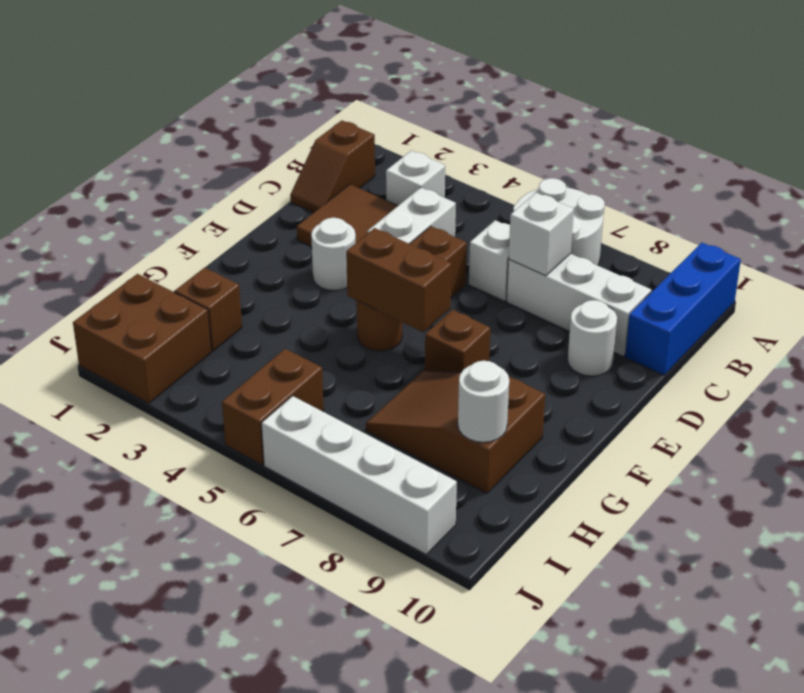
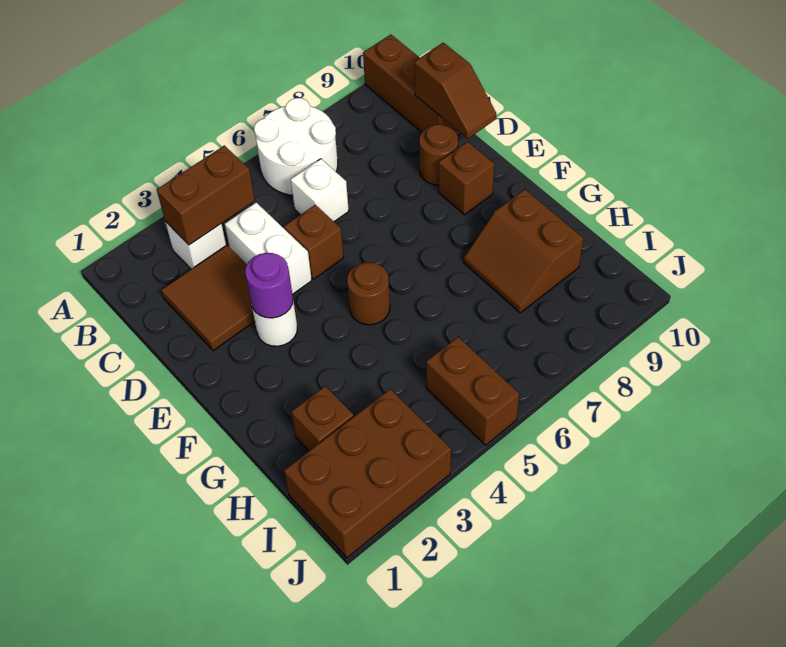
blue brick A10:C10 level 1 -> brown brick A10:C10 level 1
brown slope B1:C1 level 1 top B -> brown slope C10:D10 level 2 top C
white brick C7:C9 level 1 -> none
white brick C7 level 2 -> none
white round brick D9 level 1 -> brown round brick D9 level 1
none -> purple round brick E3 level 2
brown brick F5:F6 level 2 -> brown brick B3:B4 level 2
brown brick F7 level 1 -> brown brick E9 level 1
brown slope G7:H9 level 1 top 9 -> brown slope G8:H9 level 1 top 9
white round brick H9 level 2 -> none
brown brick I1:J2 level 1 -> brown brick I1:J3 level 1
white brick J6:J9 level 1 -> none

